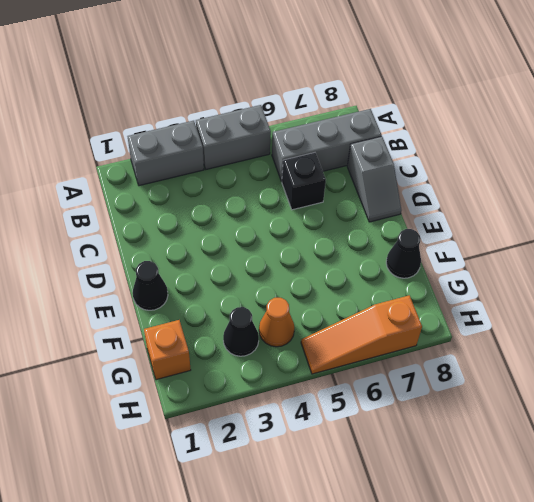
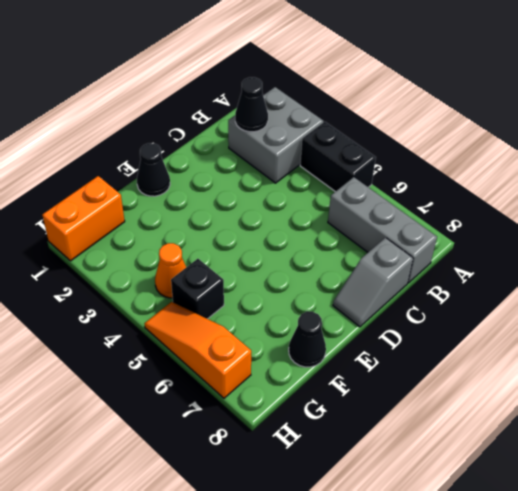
grey brick A2:A3 level 1 -> grey brick A2:B3 level 1
grey brick A4:A5 level 1 -> black brick A4:A5 level 1
black brick C6 level 1 -> black brick G5 level 1
orange brick G1 level 1 -> orange brick G1:H1 level 1
black cone G3 level 1 -> black cone B2 level 2

